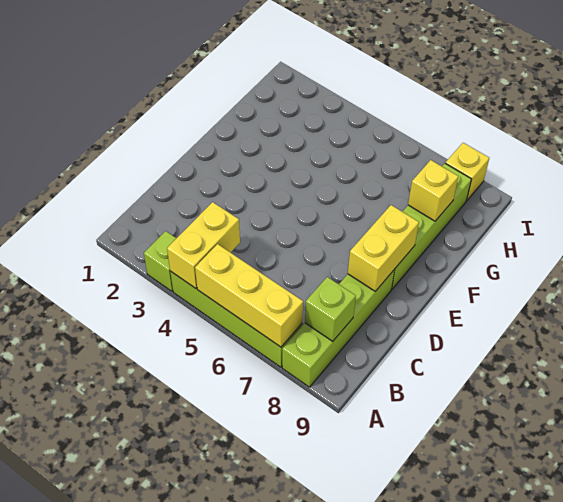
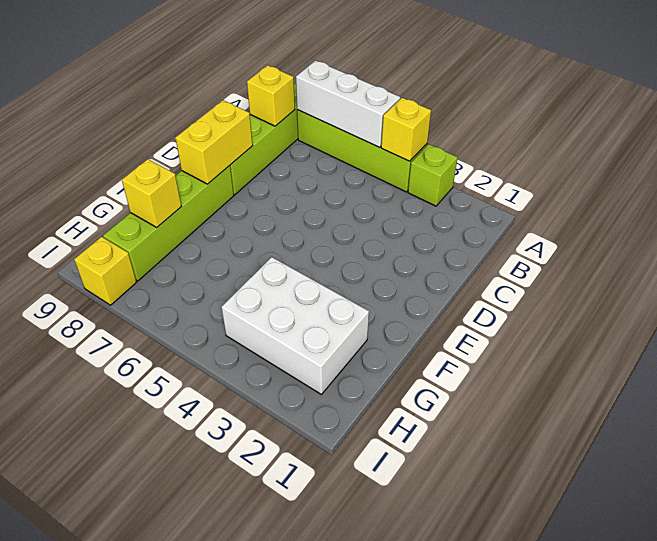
yellow brick A4:B4 level 2 -> yellow brick A4 level 2
yellow brick A5:A7 level 2 -> white brick A5:A7 level 2
lime brick B8 level 2 -> yellow brick B8 level 2
none -> white brick G2:H4 level 1

